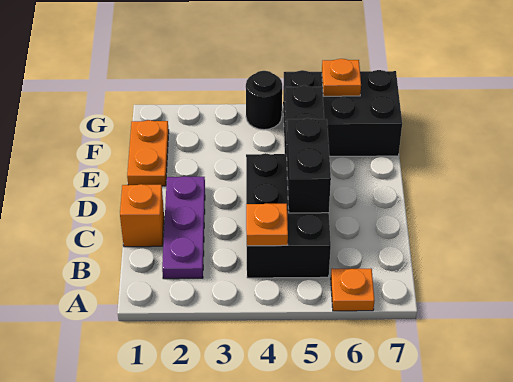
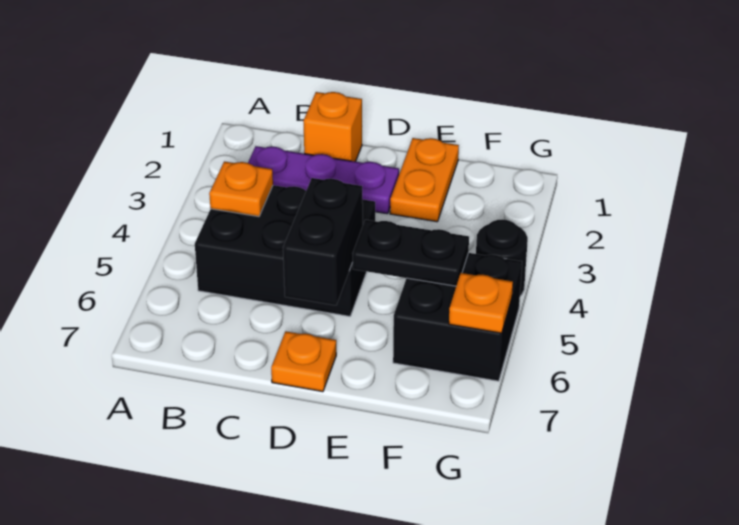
orange plate A6 level 1 -> orange plate D7 level 1
black brick C5:D5 level 2 -> black brick D5:D6 level 2
orange plate E1:F1 level 1 -> orange plate E1:E2 level 1
black brick F5:G7 level 1 -> black brick F5:G6 level 1

